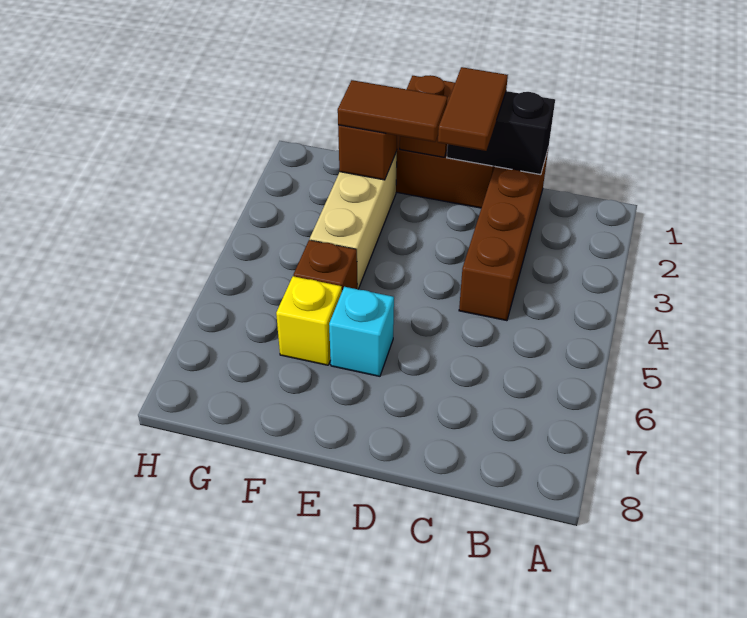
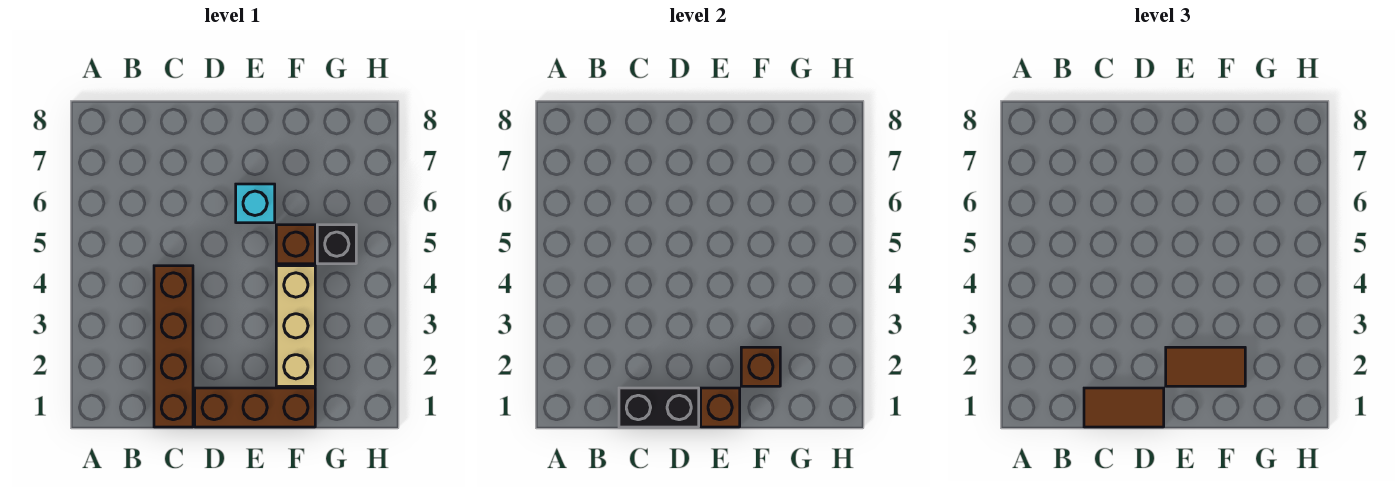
brown tile D1:D2 level 3 -> brown tile C1:D1 level 3
yellow brick F6 level 1 -> none
none -> black brick G5 level 1

